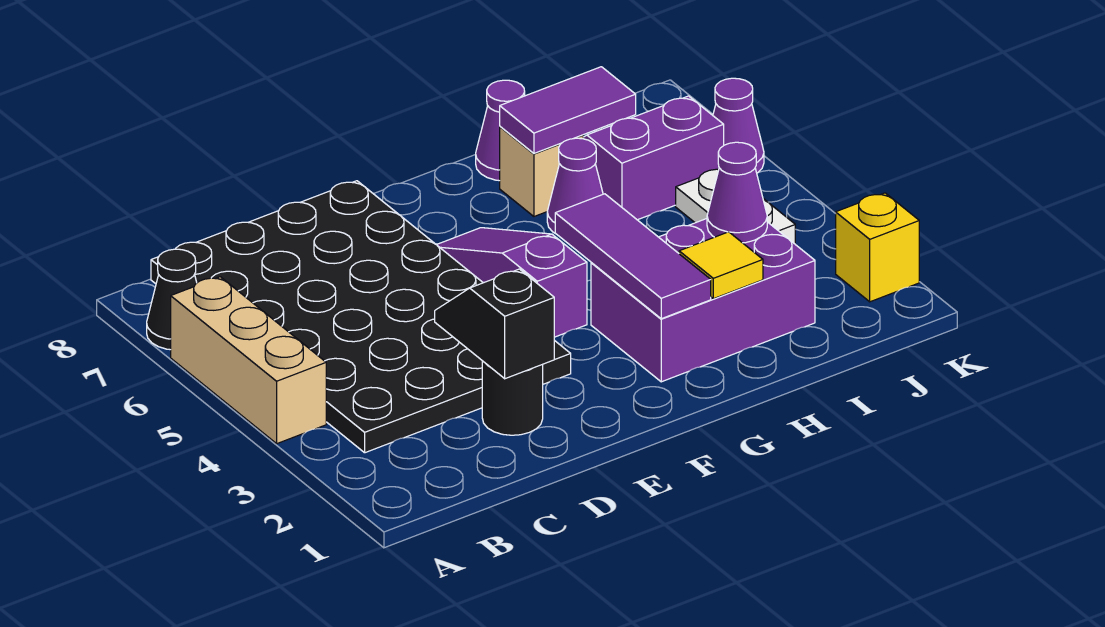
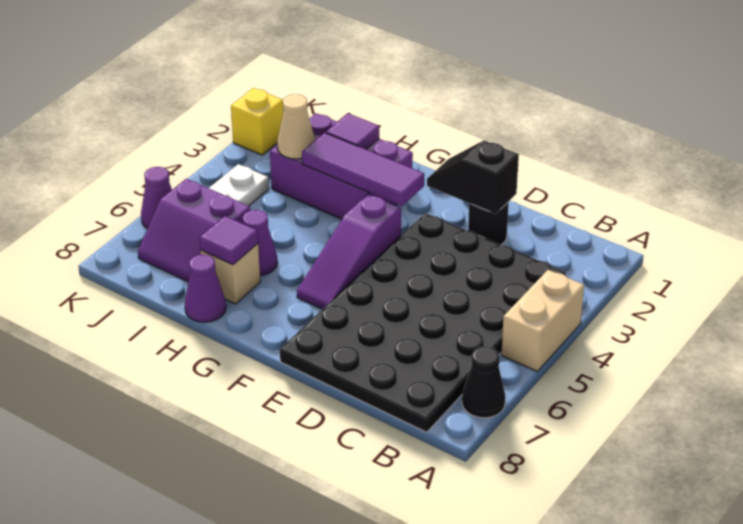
tan brick A4:A6 level 1 -> tan brick A4:A5 level 1
black slope D2:D3 level 2 top 2 -> black slope D2:E2 level 2 top D
purple tile G2:G4 level 2 -> purple tile F3:H3 level 2
yellow tile H2 level 2 -> purple tile H2 level 2
purple tile H7:I7 level 2 -> purple tile H7 level 2
purple cone I3 level 2 -> tan cone I3 level 2

